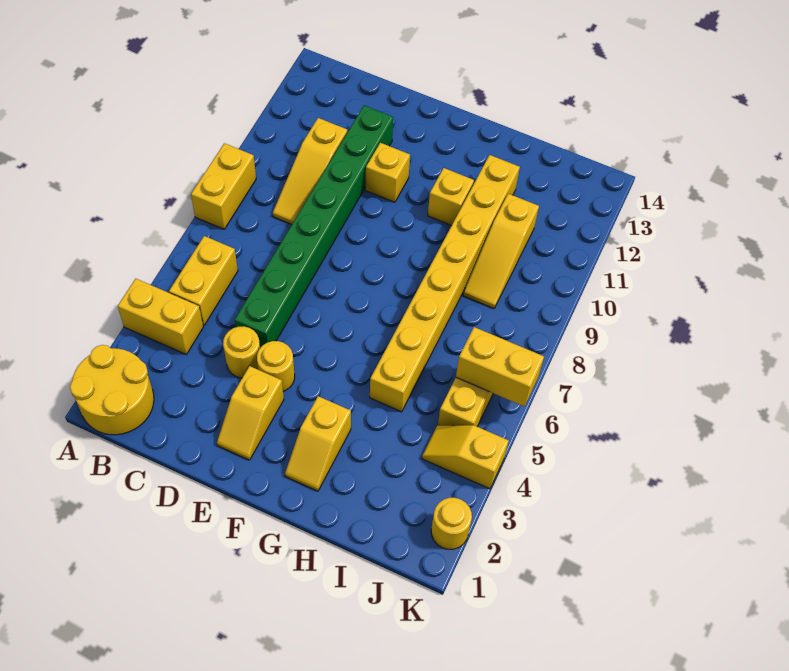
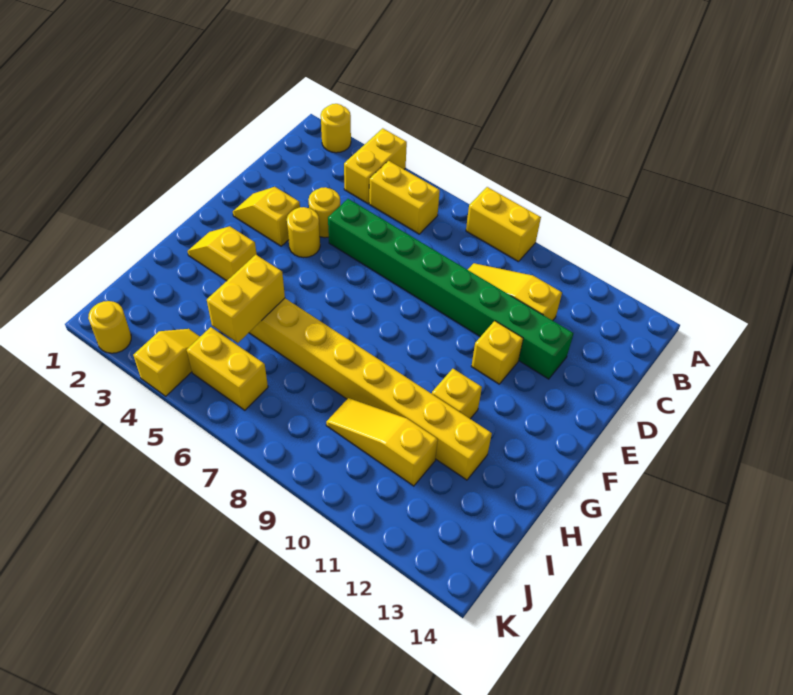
yellow round brick A1:B2 level 1 -> yellow round brick A2 level 1
yellow brick J6:K6 level 2 -> yellow brick H5:I5 level 2

